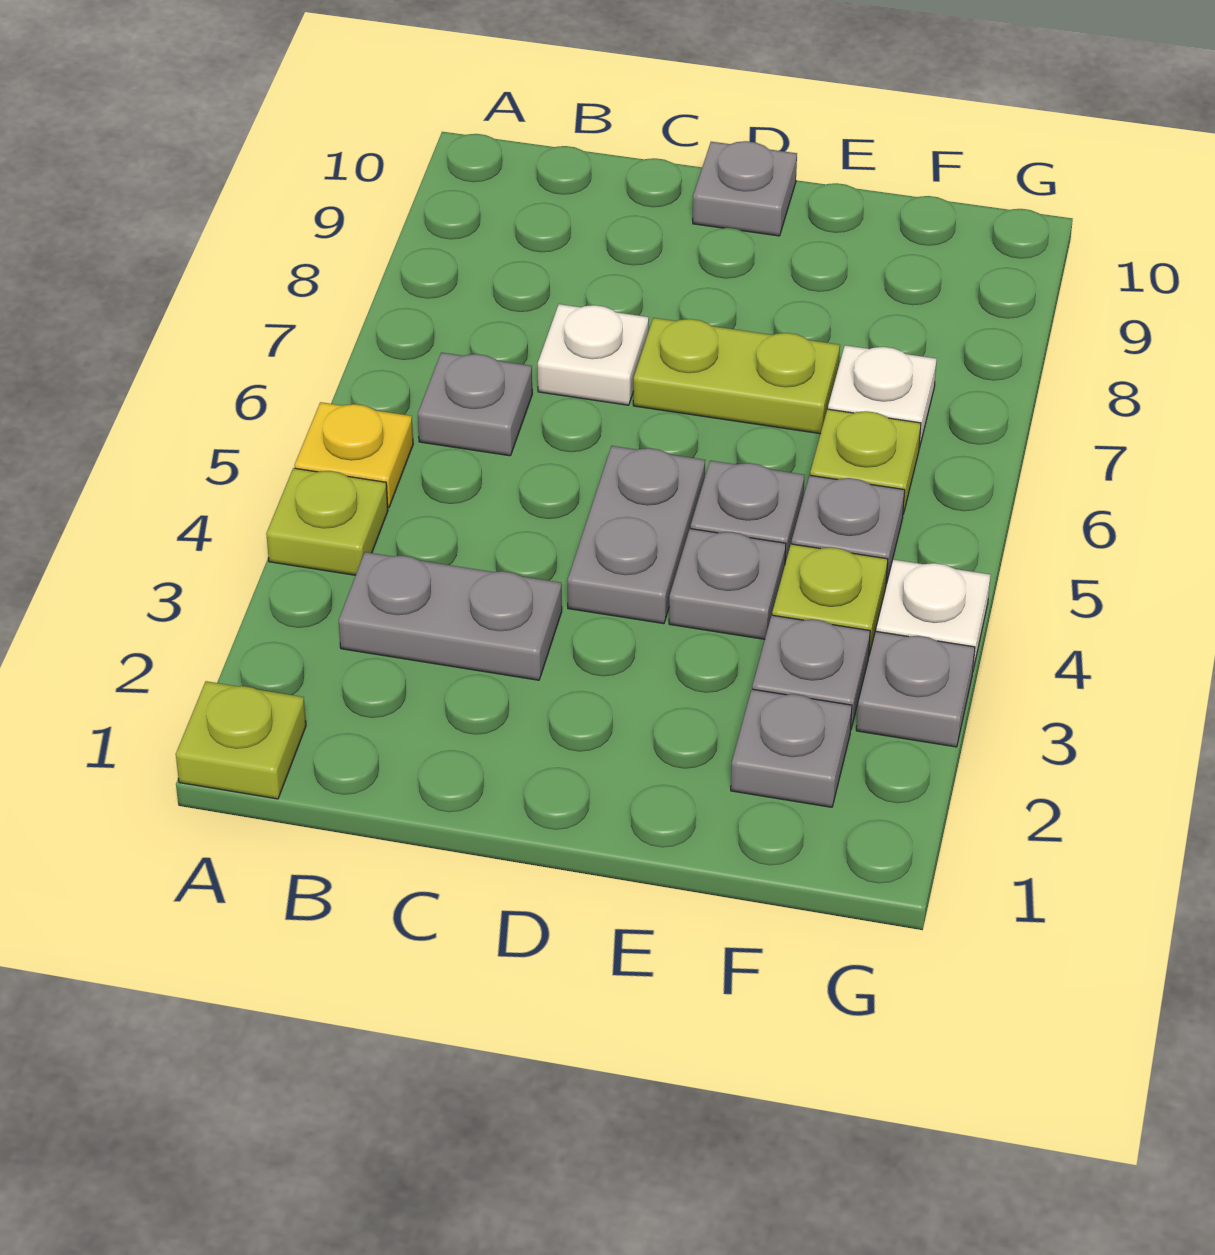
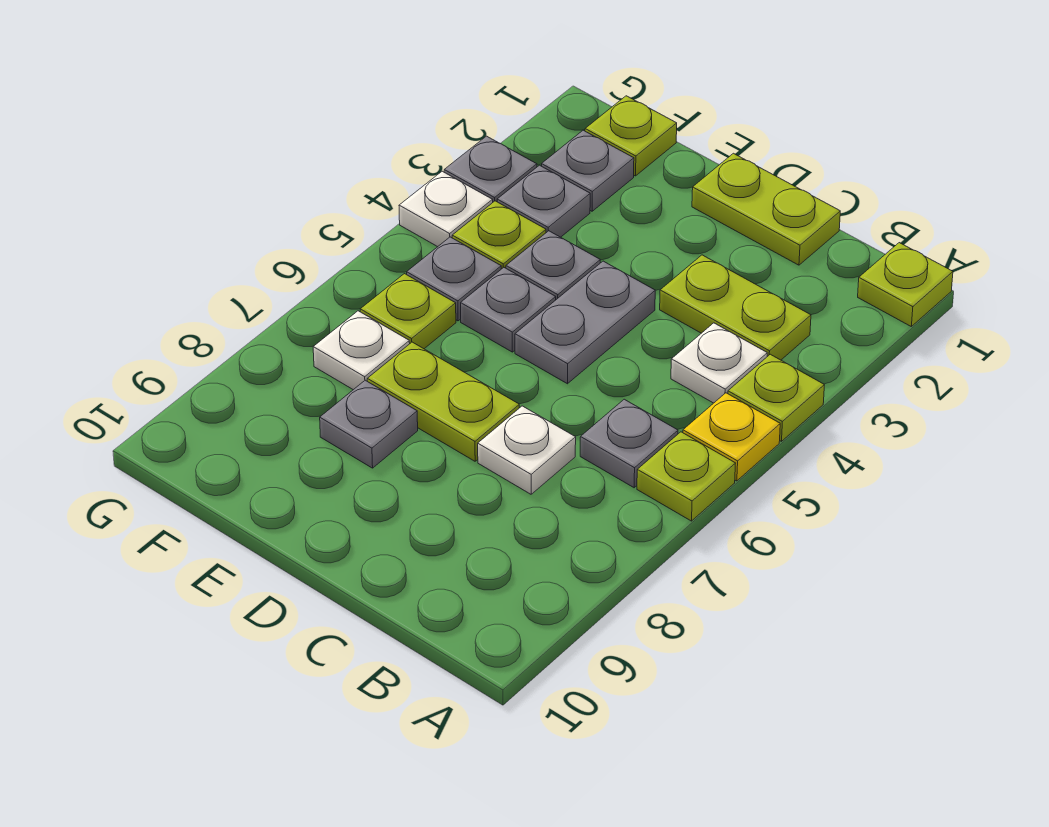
none -> lime plate A6 level 1
grey plate B3:C3 level 1 -> lime plate B3:C3 level 1
none -> white plate B4 level 1
none -> lime plate C1:D1 level 1
grey plate D10 level 1 -> grey plate E8 level 1
none -> lime plate F1 level 1

